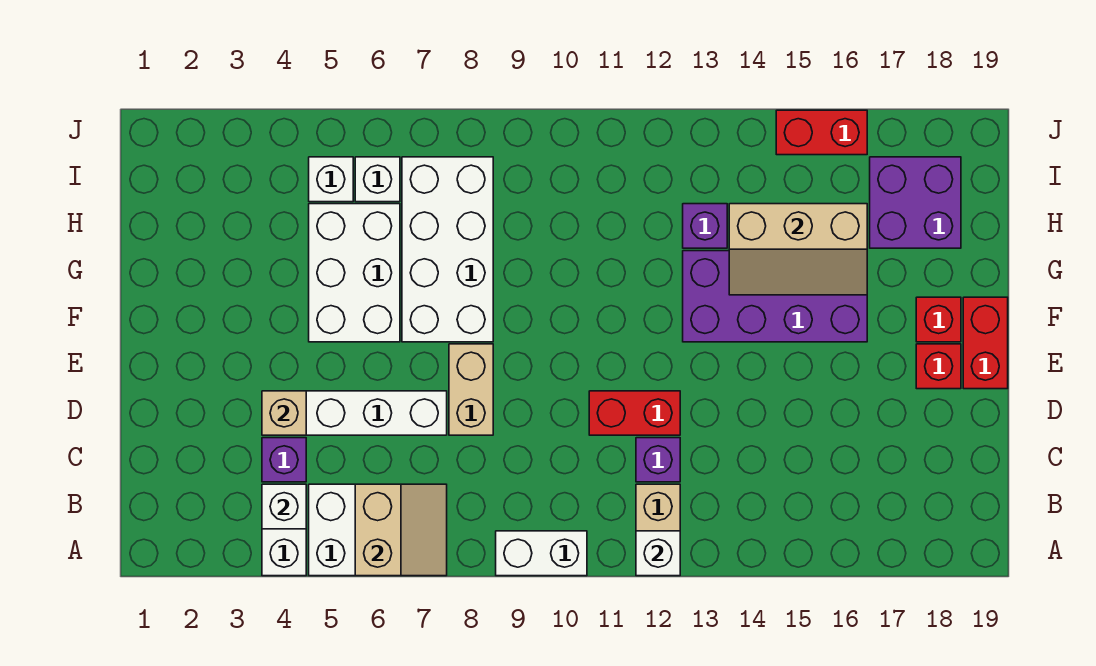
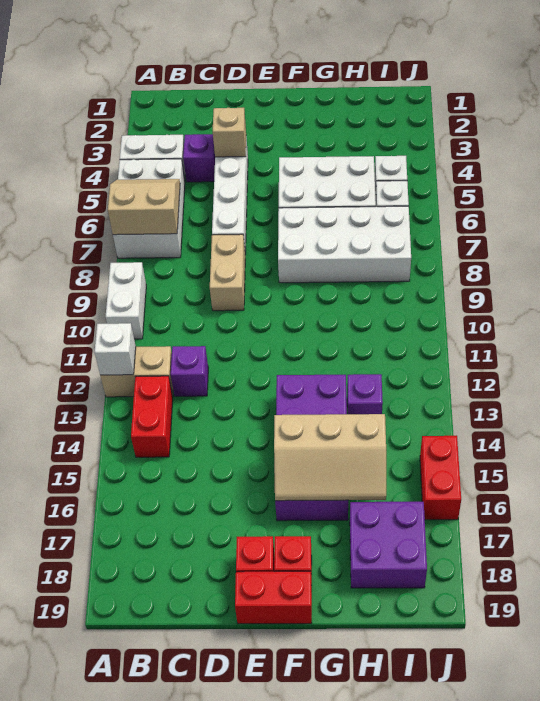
tan slope A6:B7 level 2 top 6 -> tan slope A6:B7 level 2 top 7
white brick B4 level 2 -> none
tan brick D8:E8 level 1 -> tan brick D8:D9 level 1
red brick D11:D12 level 1 -> red brick B13:B14 level 1
tan slope G14:H16 level 2 top H -> tan slope F15:H16 level 2 top 15

